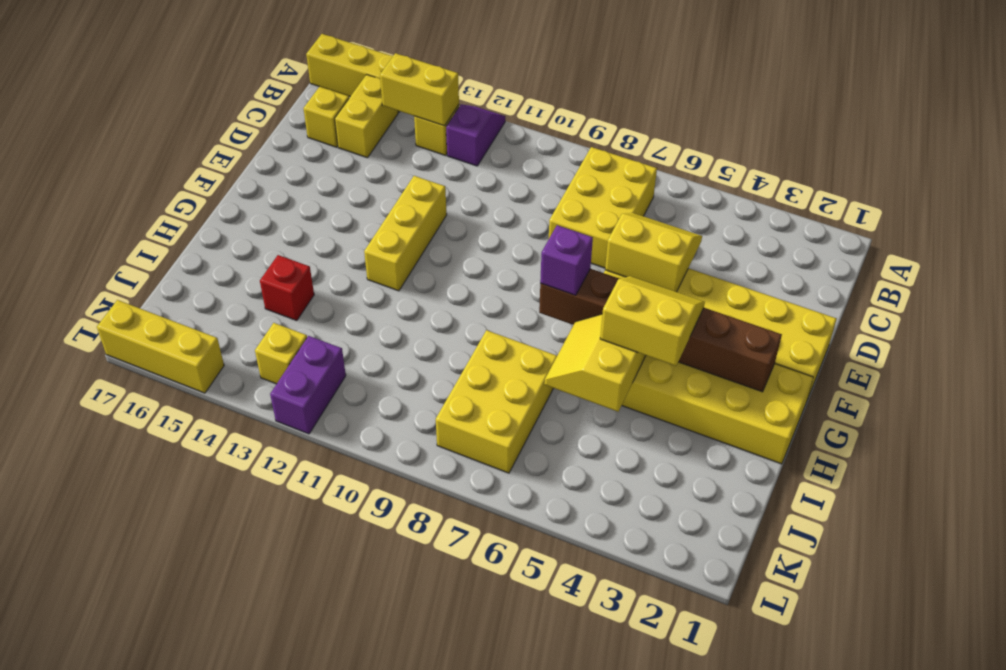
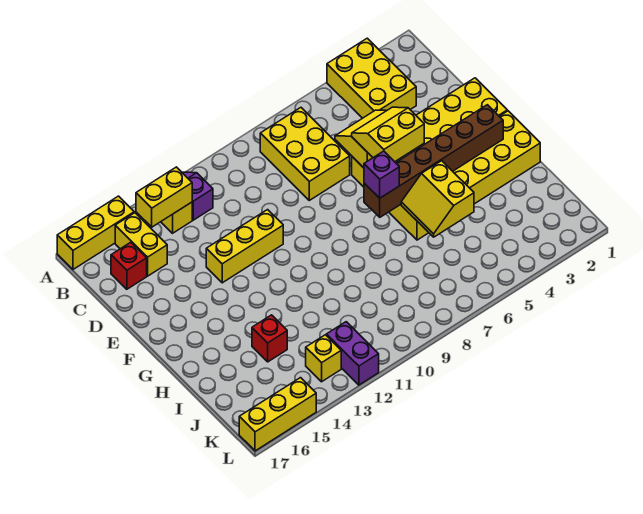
yellow brick C16 level 1 -> red brick C16 level 1
yellow brick E12:G12 level 1 -> yellow brick E11:E13 level 1
yellow slope G4:H5 level 3 top H -> yellow slope E5:F6 level 3 top F
yellow brick I7:K8 level 1 -> yellow brick A3:C4 level 1

